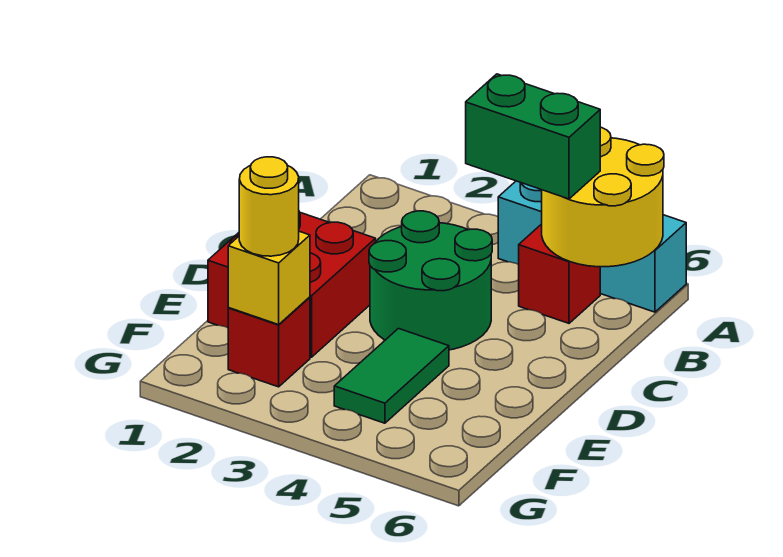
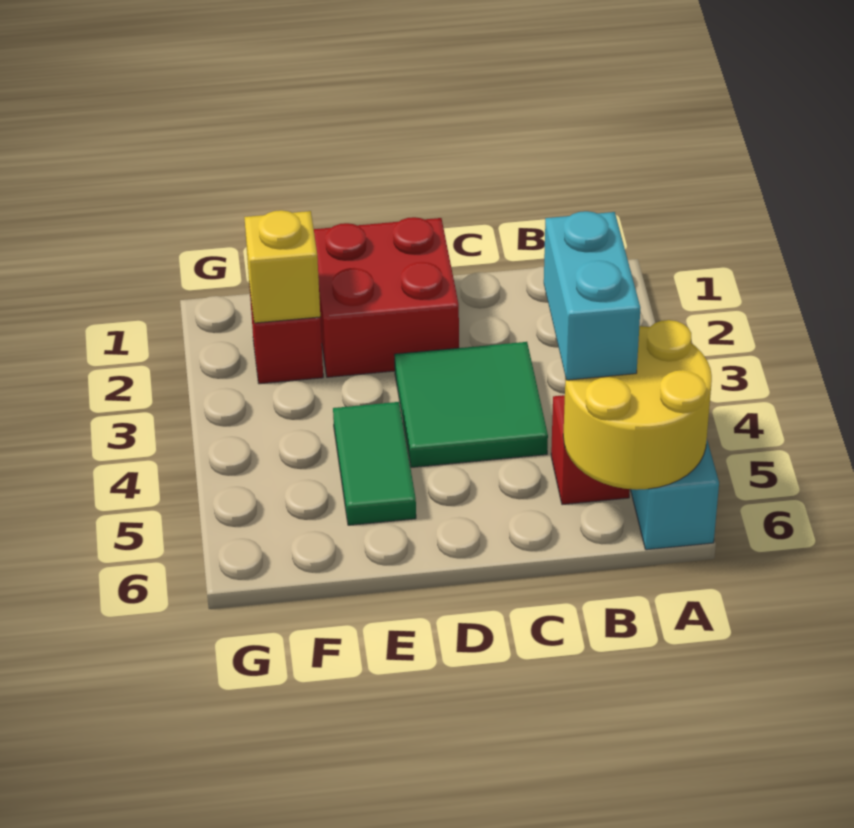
green brick B4:B5 level 3 -> cyan brick B4:B5 level 3
green round brick C3:D4 level 1 -> green tile C3:D4 level 1
green tile E4:F4 level 1 -> green tile E4:E5 level 1
yellow round brick F2 level 3 -> none

